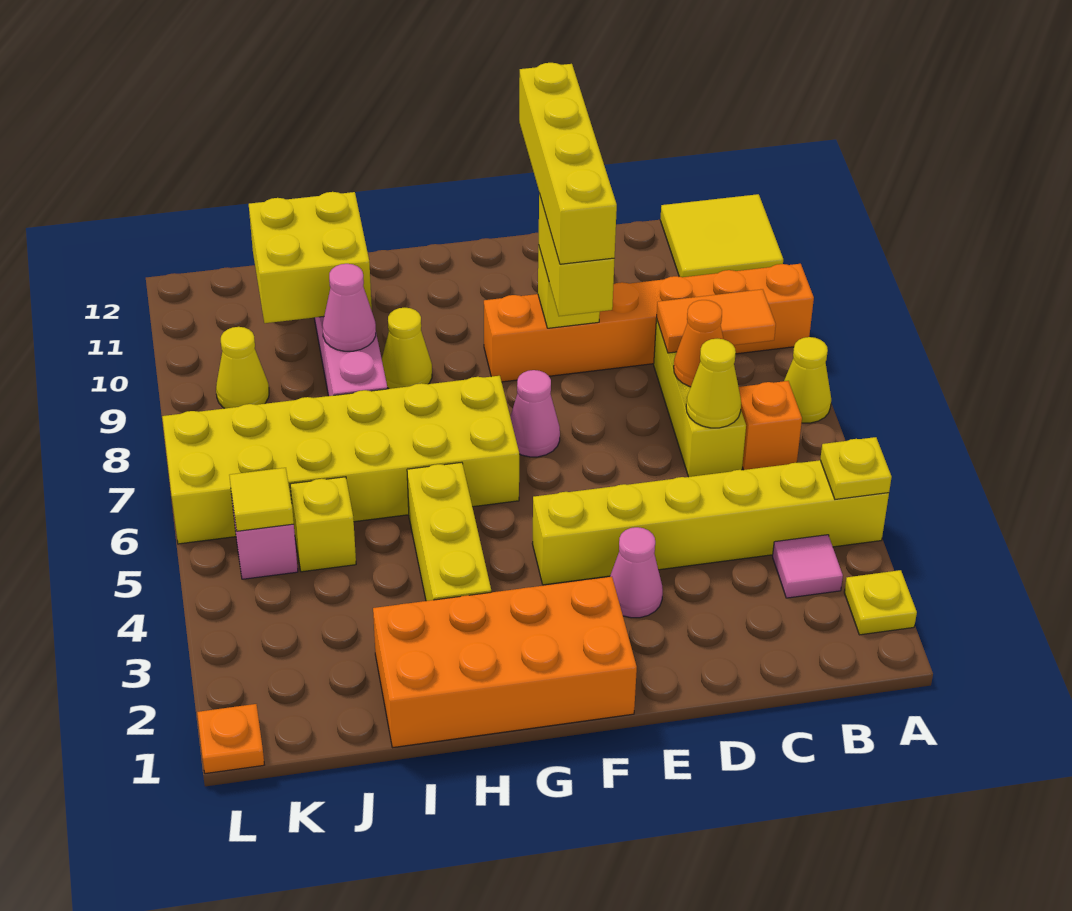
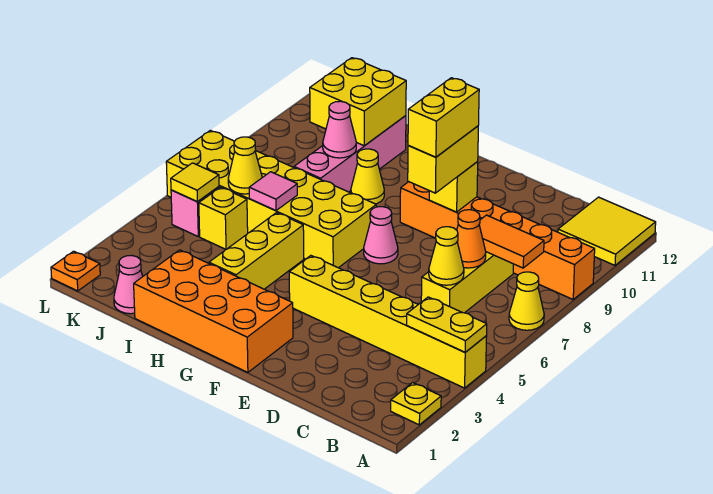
yellow plate A4 level 2 -> yellow plate A4:B4 level 2
pink tile B3 level 1 -> pink tile I6 level 2
orange brick B6 level 1 -> none
pink cone E3 level 1 -> pink cone J1 level 1
yellow brick E8:E11 level 4 -> yellow brick E8:E9 level 4
yellow cone K9 level 1 -> yellow cone J6 level 2

